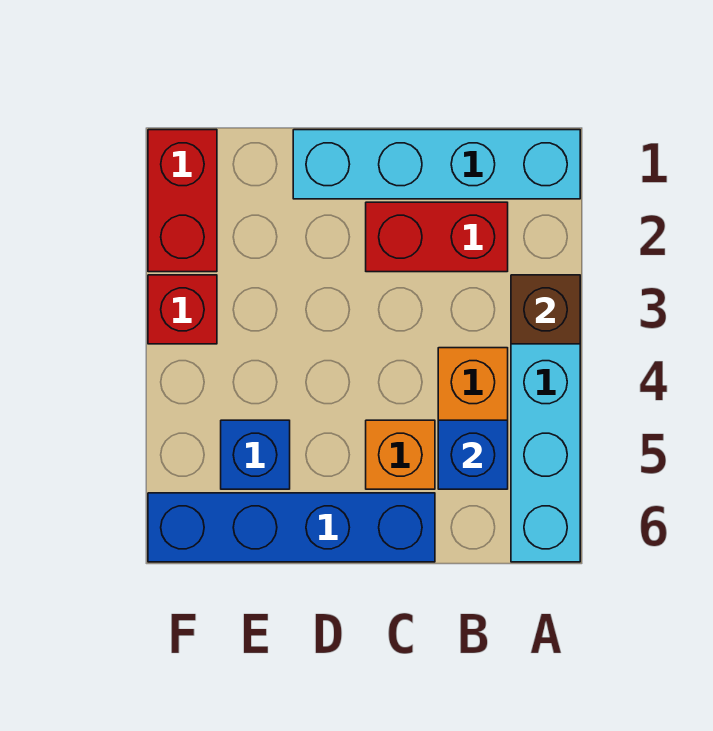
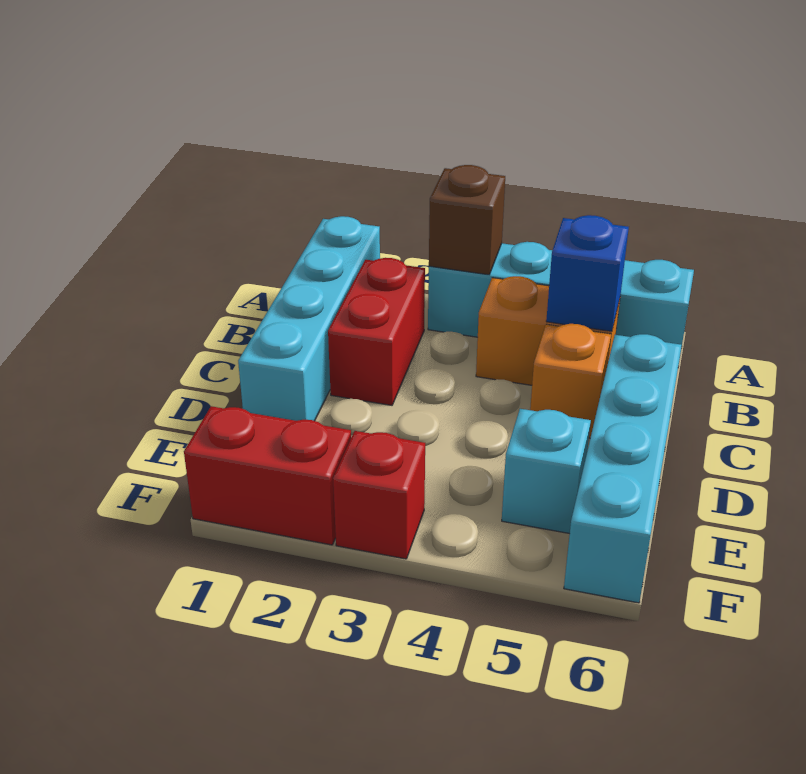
blue brick C6:F6 level 1 -> cyan brick C6:F6 level 1
blue brick E5 level 1 -> cyan brick E5 level 1

